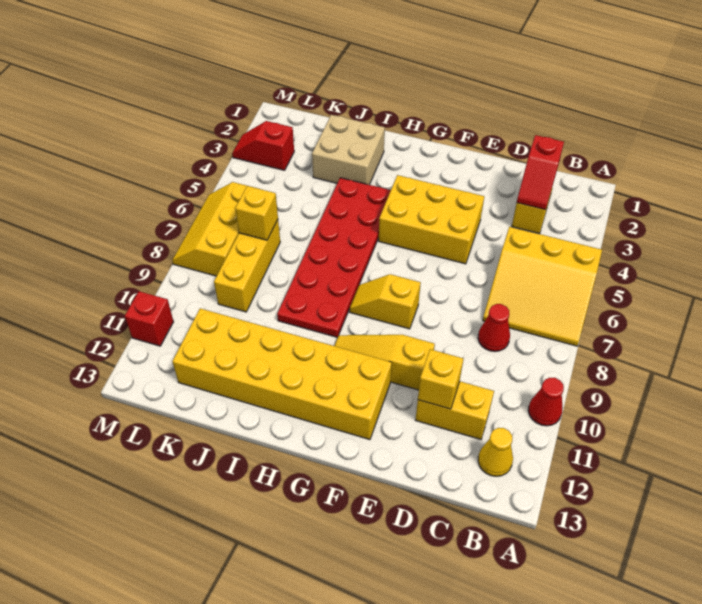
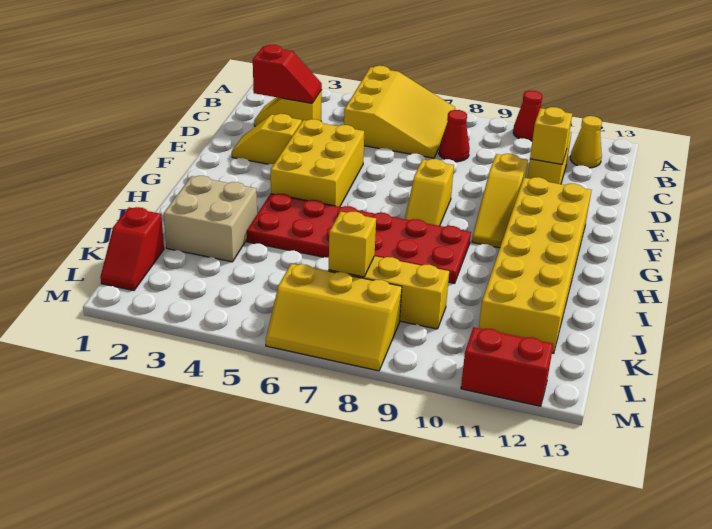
none -> yellow slope E2:E3 level 1 top 3
red slope L3:M3 level 1 top L -> red slope K1:L1 level 1 top K
red brick M11 level 1 -> red brick M11:M12 level 1

